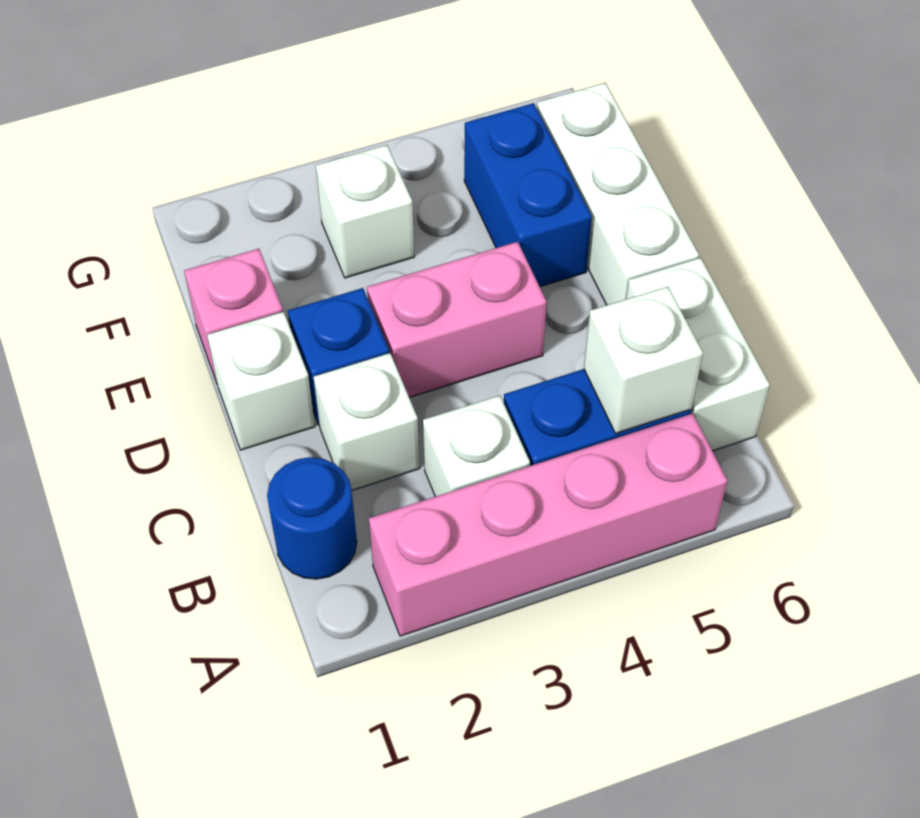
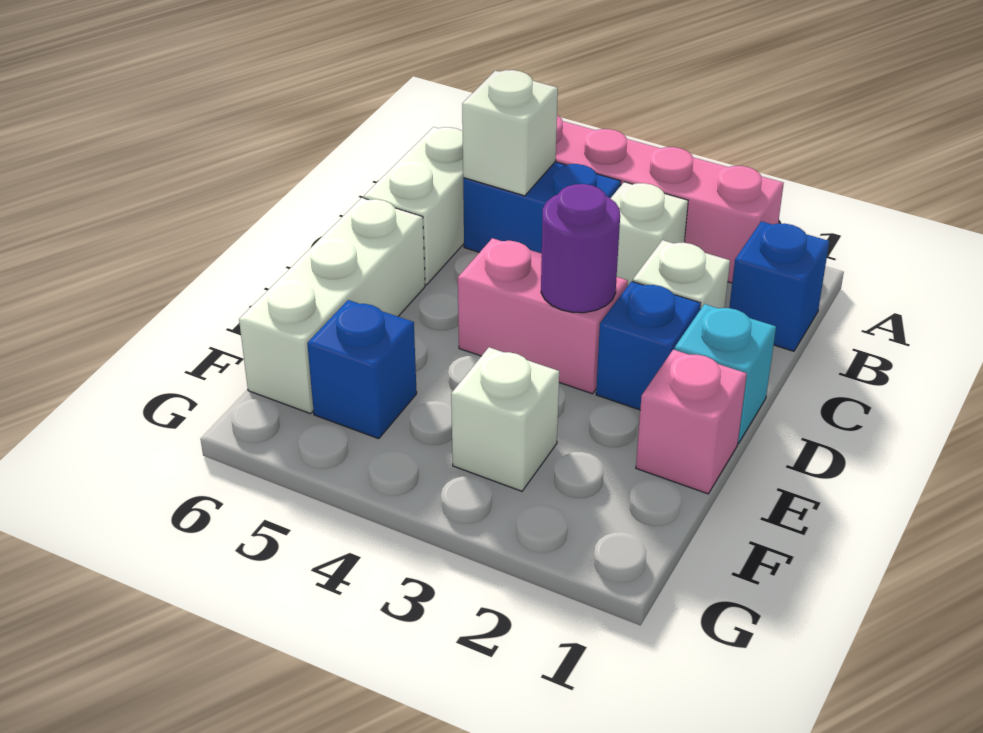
blue round brick B1 level 1 -> blue brick B1 level 1
white brick D1 level 1 -> cyan brick D1 level 1
none -> purple round brick D3 level 2
blue brick E5:F5 level 1 -> blue brick F5 level 1

